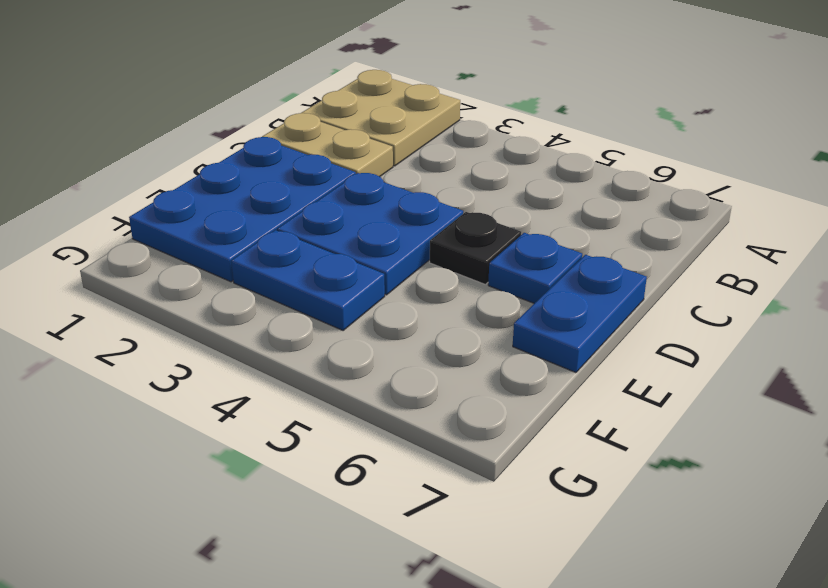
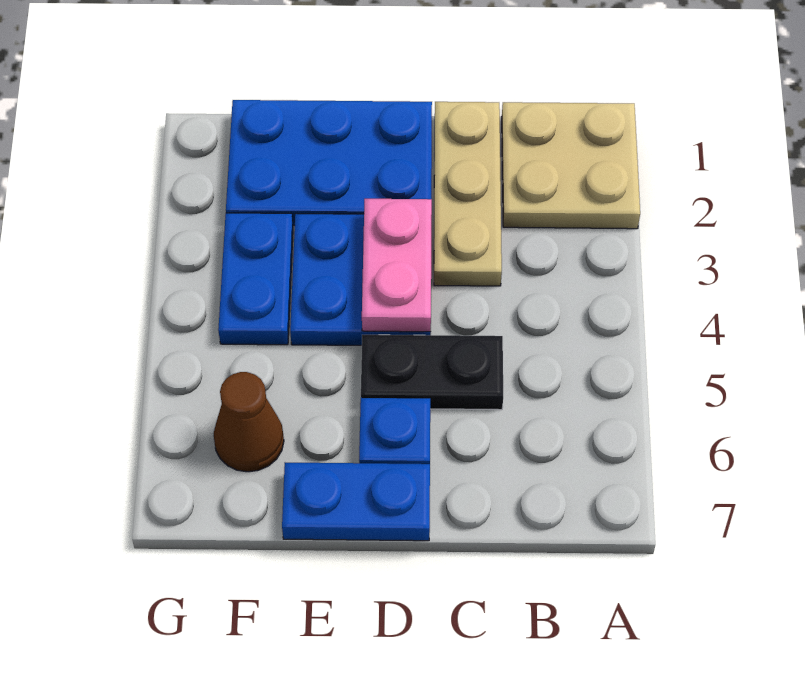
tan plate C1:C2 level 1 -> tan plate C1:C3 level 1
none -> pink plate D3:D4 level 2
black plate D5 level 1 -> black plate C5:D5 level 1
none -> brown cone F6 level 1

